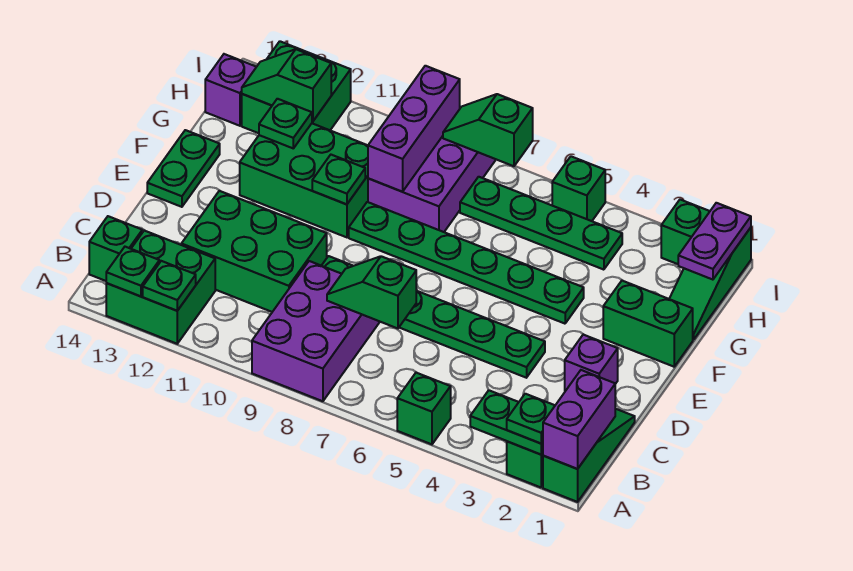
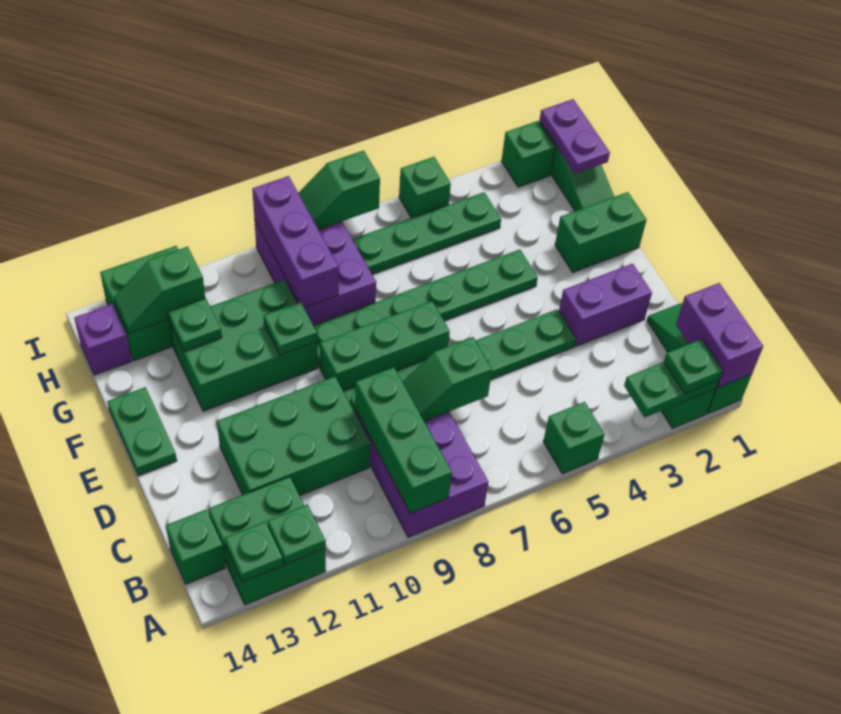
none -> green brick A9:C9 level 2
purple brick D2 level 1 -> purple brick D2:D3 level 1
none -> green brick E7:E9 level 1

